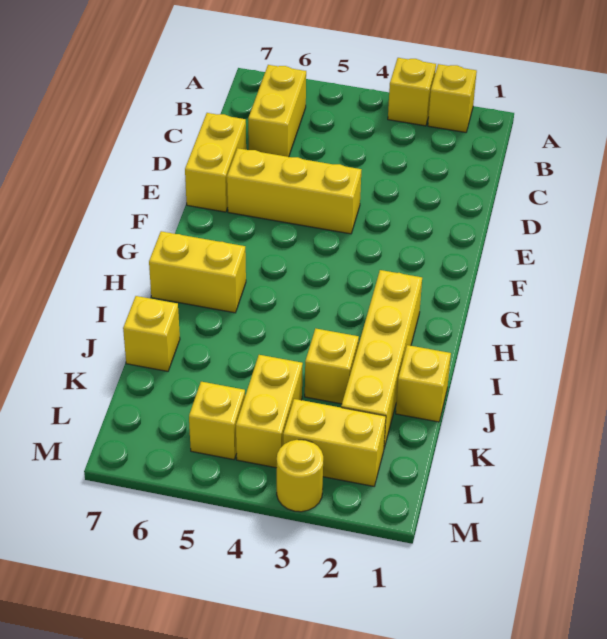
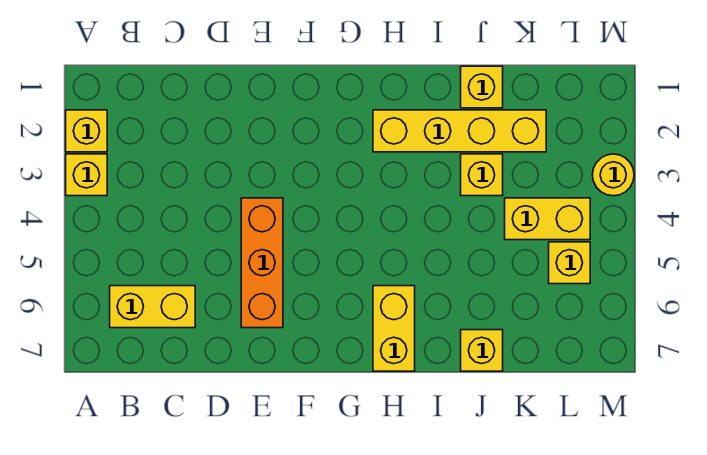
yellow brick D7:E7 level 1 -> none
yellow brick E4:E6 level 1 -> orange brick E4:E6 level 1
yellow brick L2:L3 level 1 -> none

